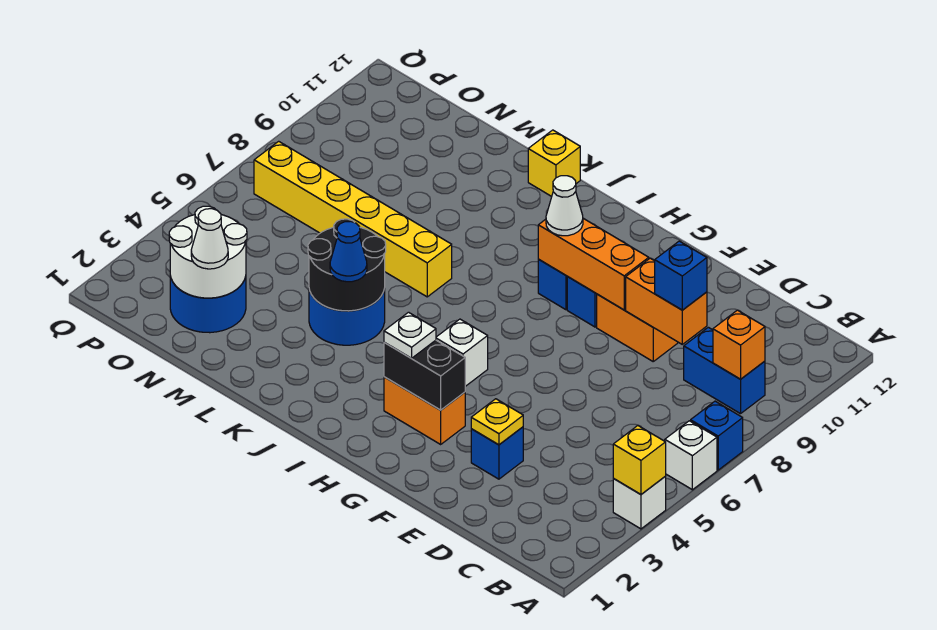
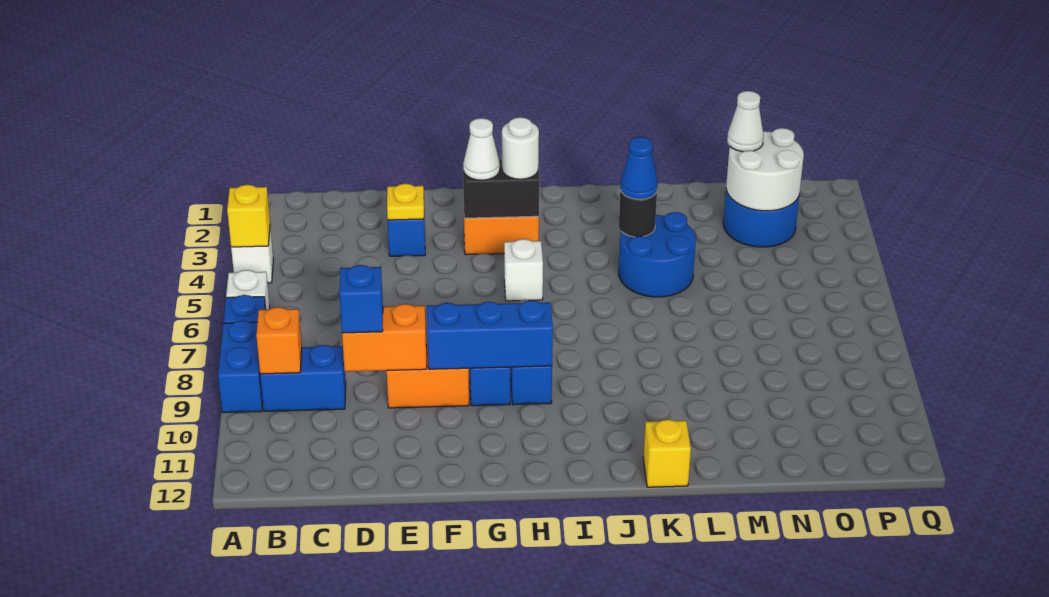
none -> blue brick A8:A9 level 1
orange brick F9:H9 level 2 -> blue brick F9:H9 level 2
white plate H3 level 3 -> white round brick H3 level 3
white cone H9 level 3 -> white cone G3 level 3
black round brick K4:L5 level 2 -> black round brick K4 level 2
yellow brick K7:P7 level 1 -> none

